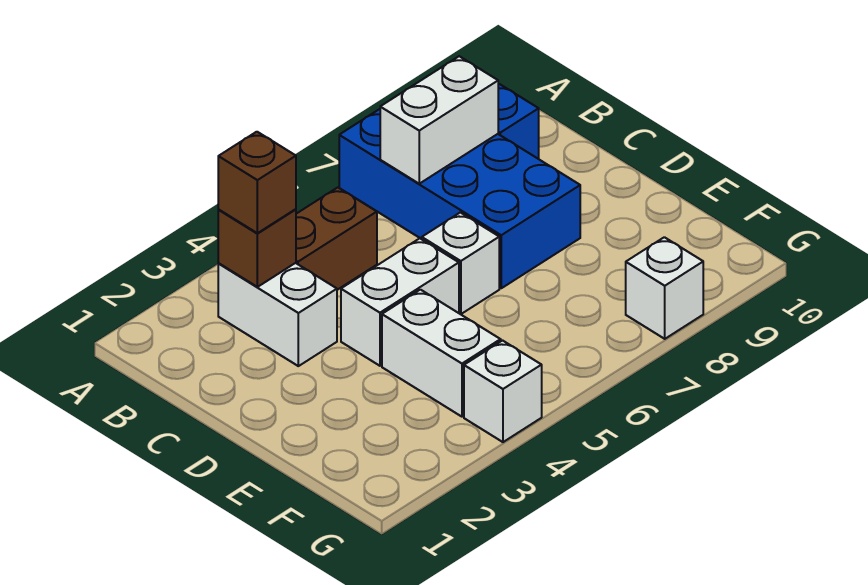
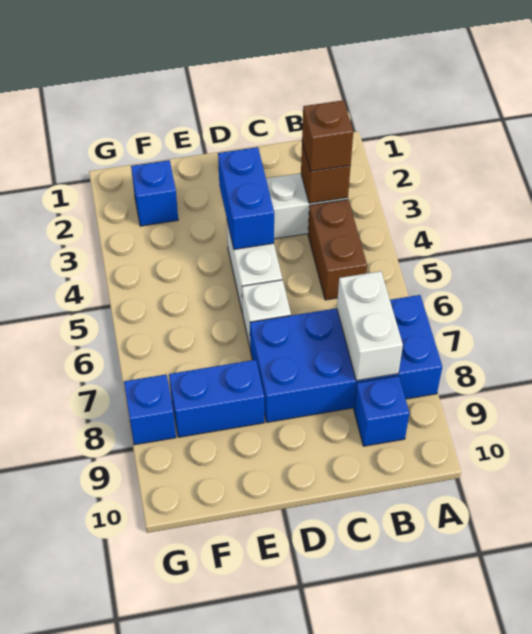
none -> blue brick D3:D4 level 2
white brick E4:F4 level 1 -> none
none -> blue brick E8:F8 level 1
none -> blue brick F2 level 1
white brick G4 level 1 -> none
white brick G8 level 1 -> blue brick G8 level 1

